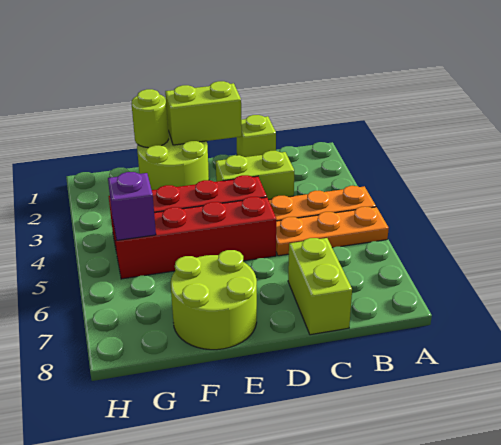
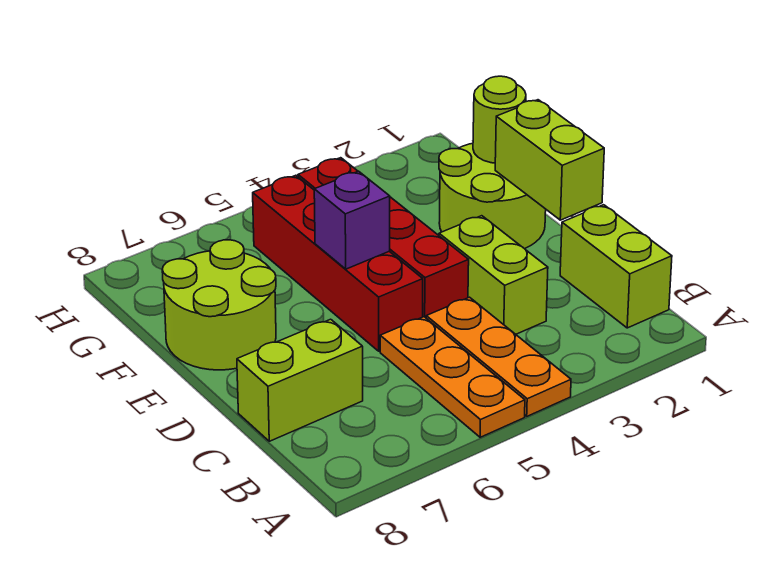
lime brick C1 level 1 -> lime brick B1:C1 level 1
purple brick G5 level 2 -> purple brick E5 level 2

